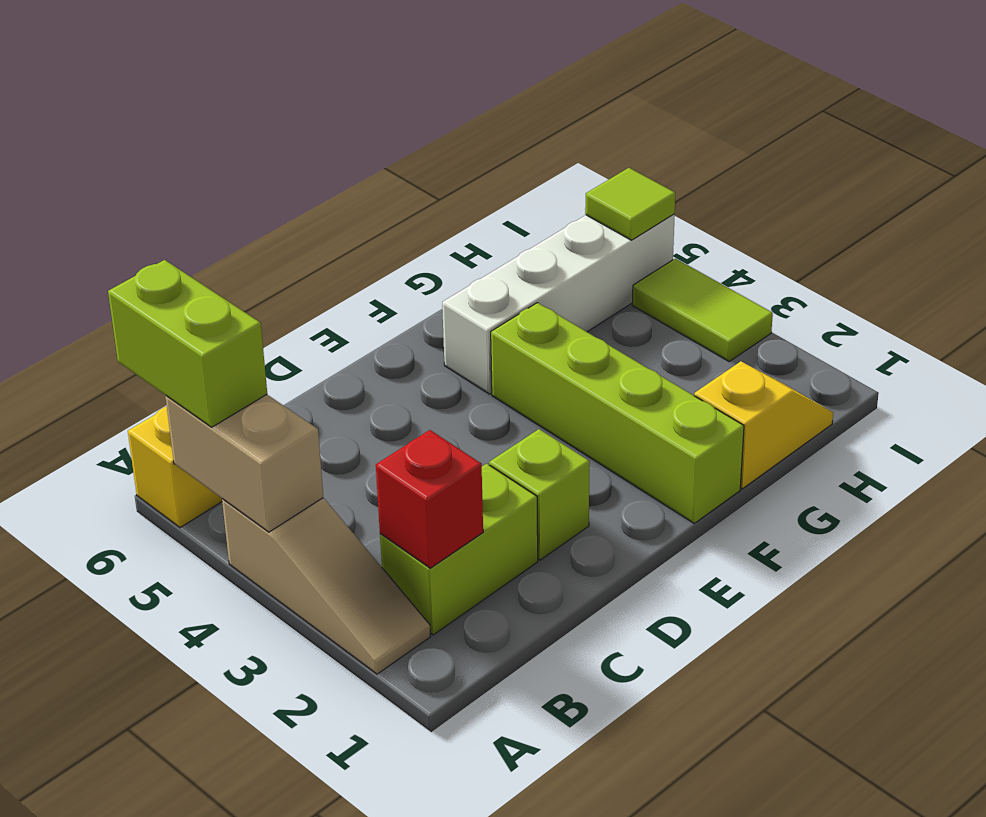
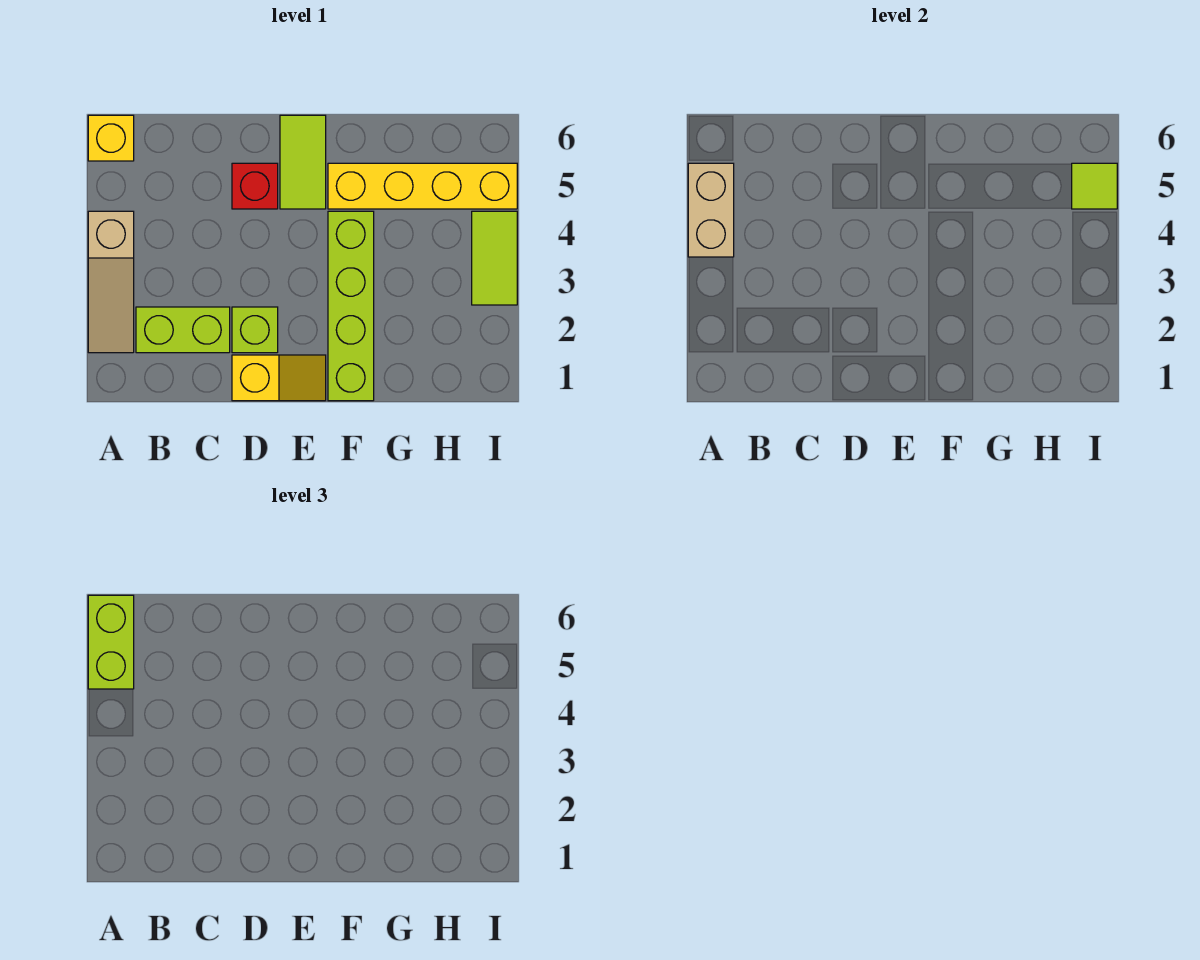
red brick B2 level 2 -> red brick D5 level 1
none -> lime tile E5:E6 level 1
white brick F5:I5 level 1 -> yellow brick F5:I5 level 1
yellow slope G1:H1 level 1 top G -> yellow slope D1:E1 level 1 top D

